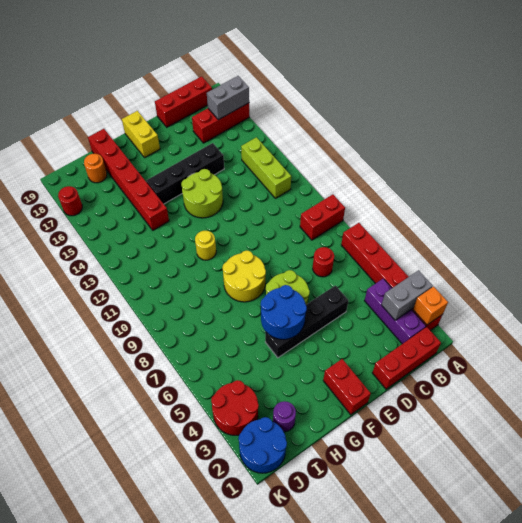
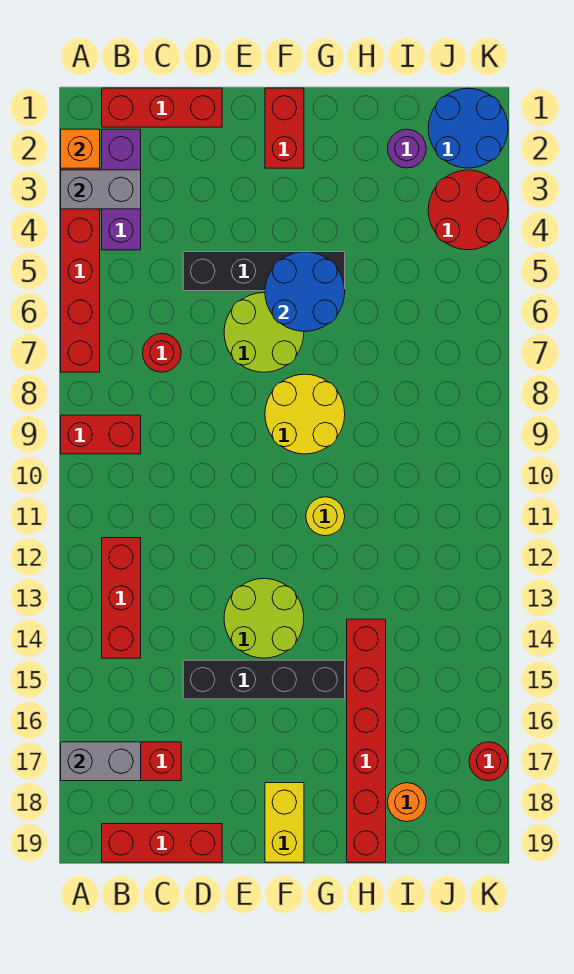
lime brick B12:B14 level 1 -> red brick B12:B14 level 1

